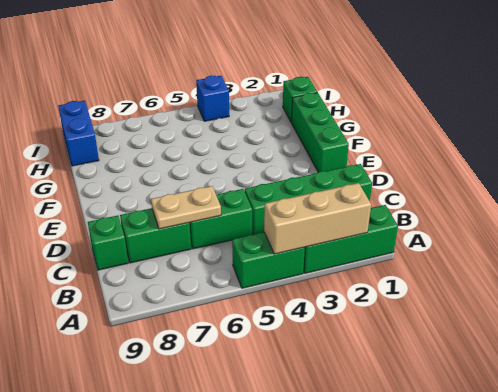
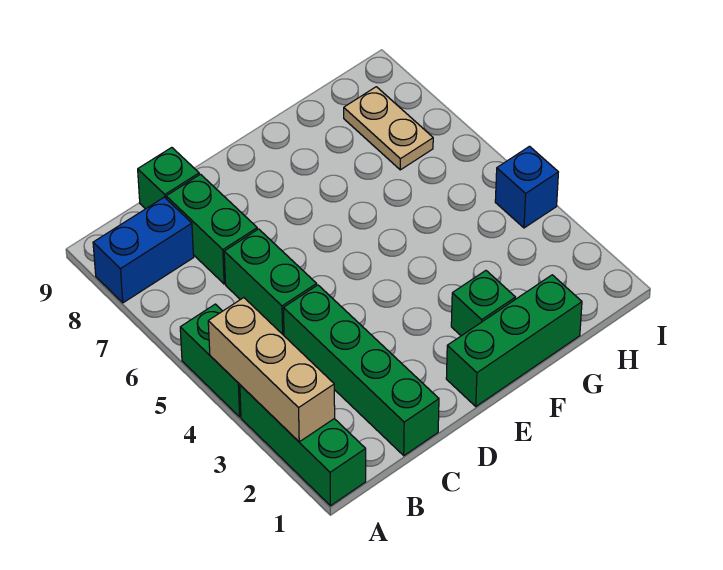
tan plate C6:C7 level 2 -> tan plate H7:H8 level 1
green brick H1 level 1 -> green brick F2 level 1
blue brick H9:I9 level 1 -> blue brick A8:B8 level 1

